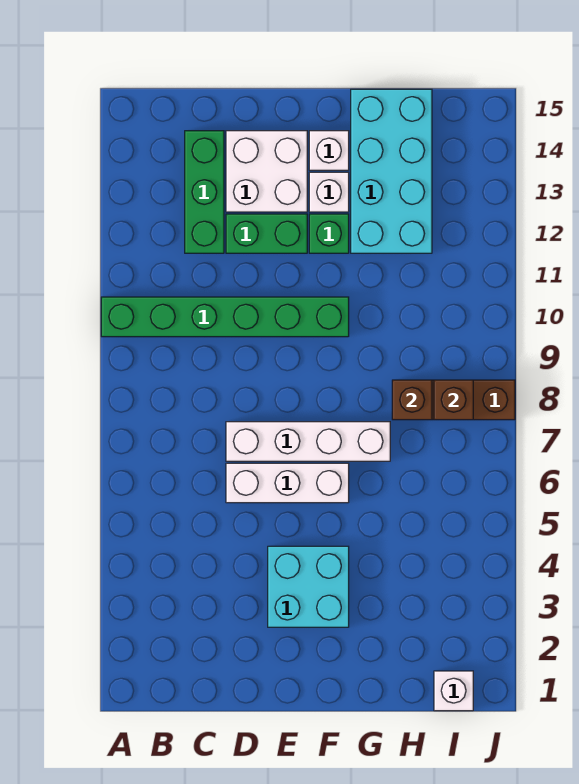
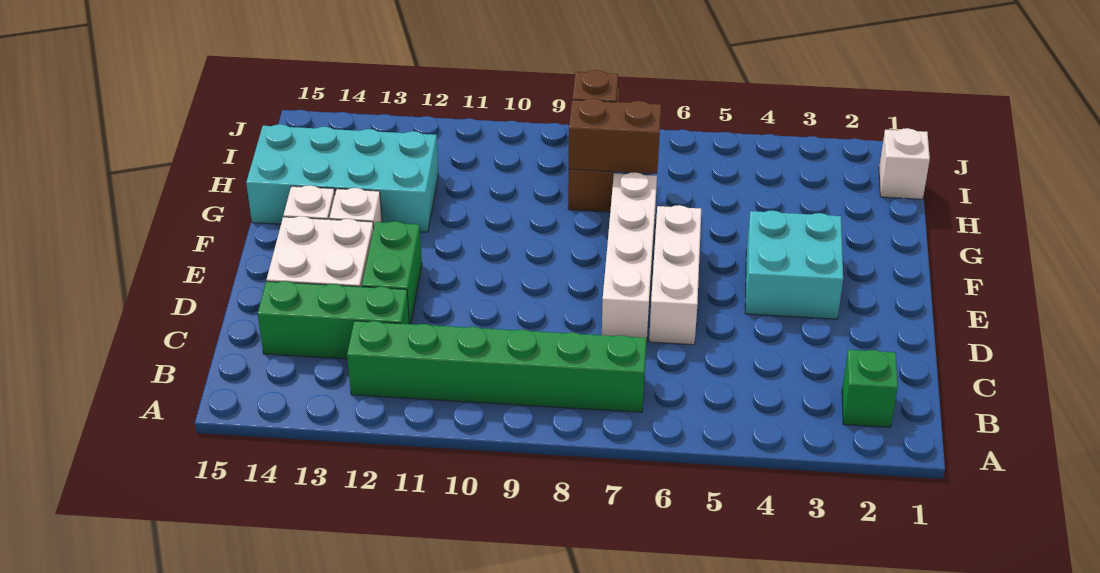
green brick A10:F10 level 1 -> green brick B7:B12 level 1
green brick F12 level 1 -> green brick B2 level 1
brown brick H8 level 2 -> brown brick H7:H8 level 2

